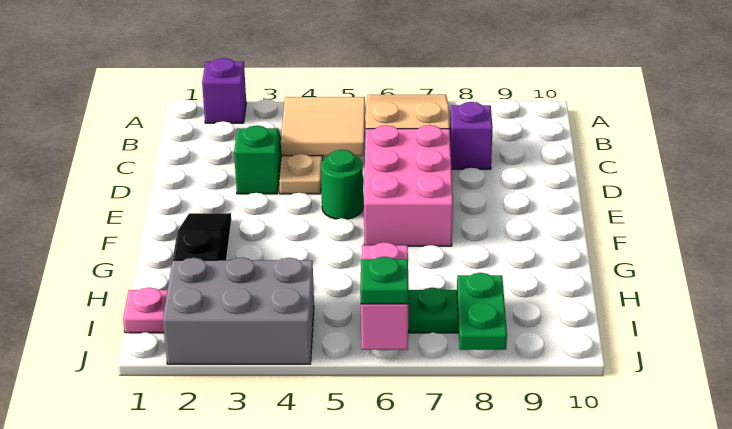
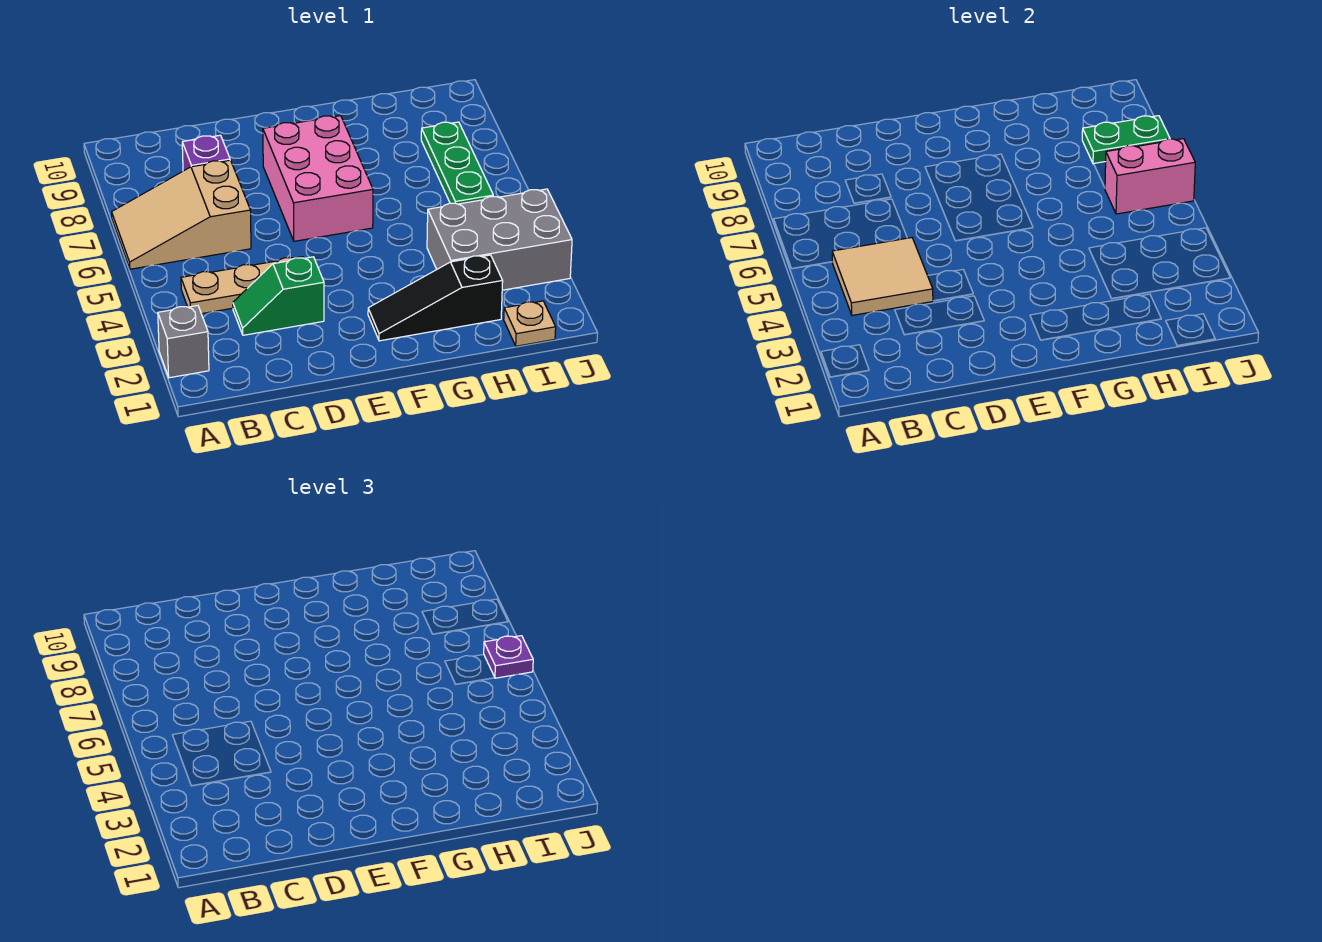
purple brick A2 level 1 -> grey brick A2 level 1
pink brick D6:F7 level 1 -> pink brick E6:F8 level 1
green round brick E5 level 1 -> none
pink plate I1 level 1 -> tan plate I1 level 1
grey brick I2:J4 level 1 -> grey brick H3:J4 level 1
green plate J6 level 3 -> purple plate J6 level 3

